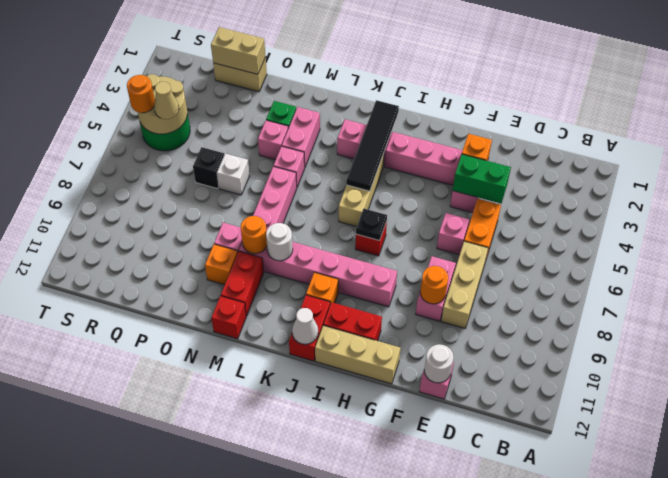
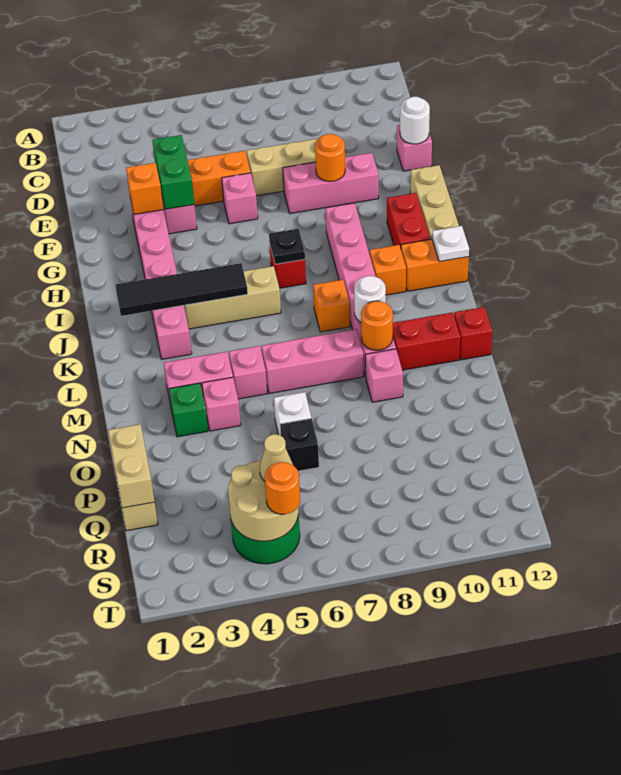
pink brick F8:F9 level 1 -> pink brick F8:F10 level 1
red brick J11:J12 level 1 -> orange brick J11:J12 level 1
white cone J12 level 2 -> white plate J12 level 2
orange brick N10 level 1 -> orange brick K8 level 1

